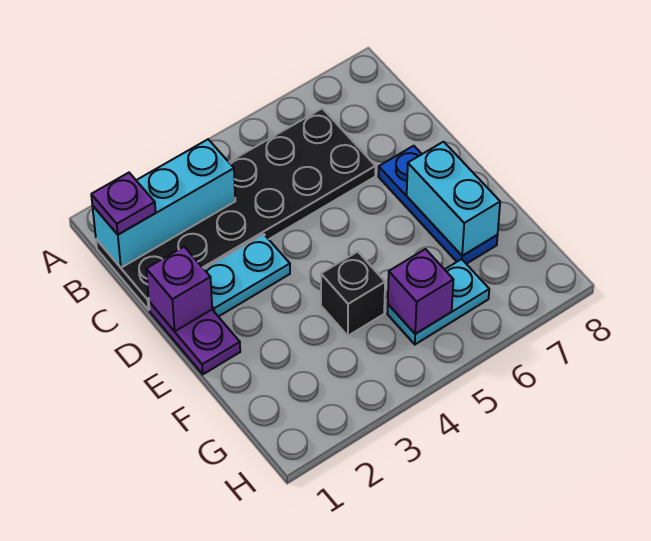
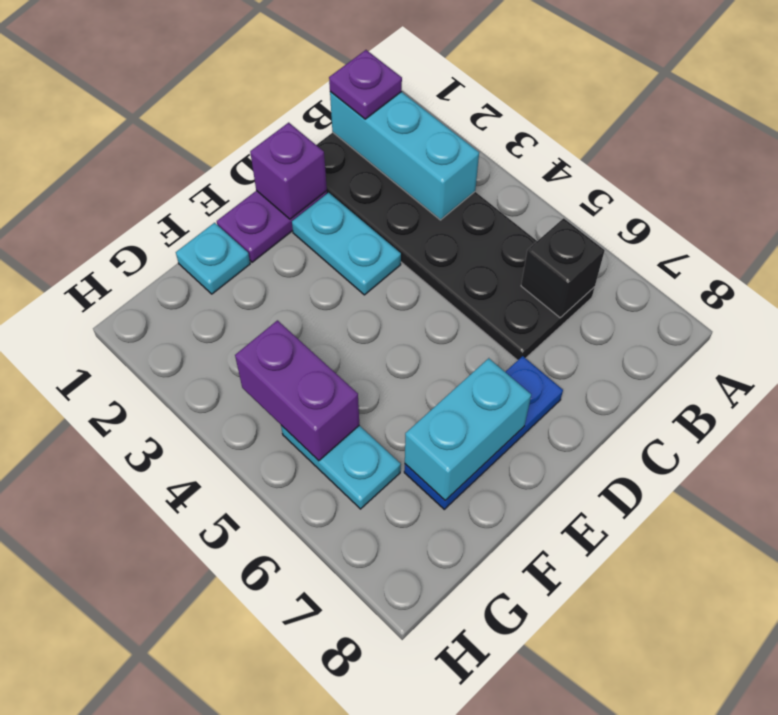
none -> cyan plate F1 level 1
black brick F4 level 1 -> black brick B6 level 2
purple brick G5 level 2 -> purple brick G4:G5 level 2

